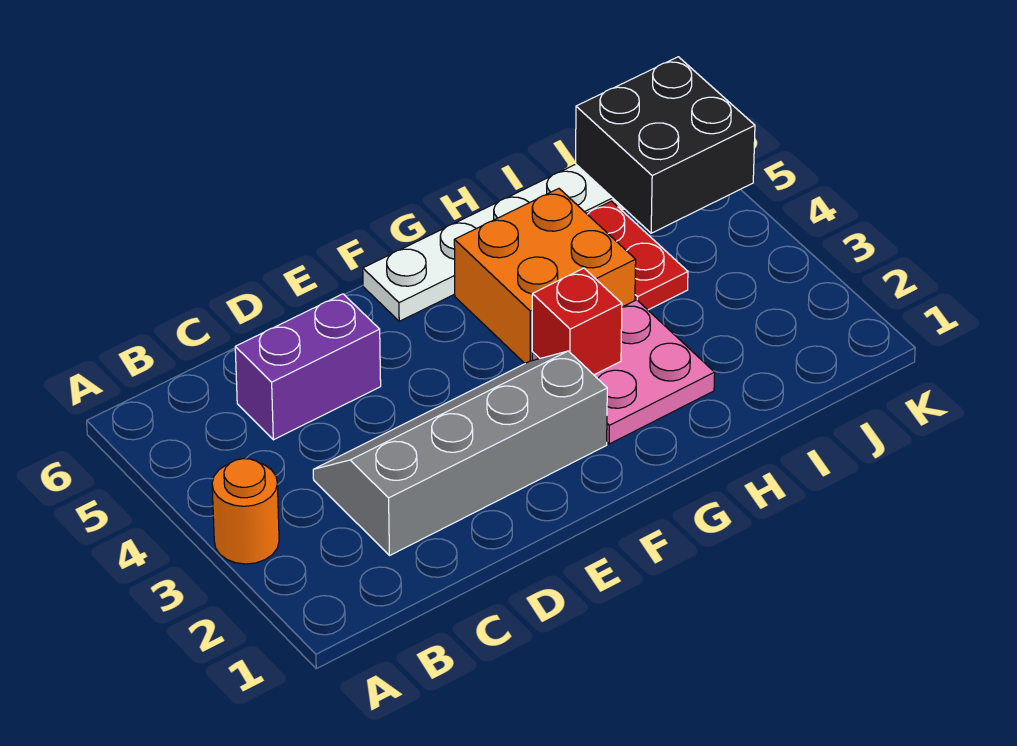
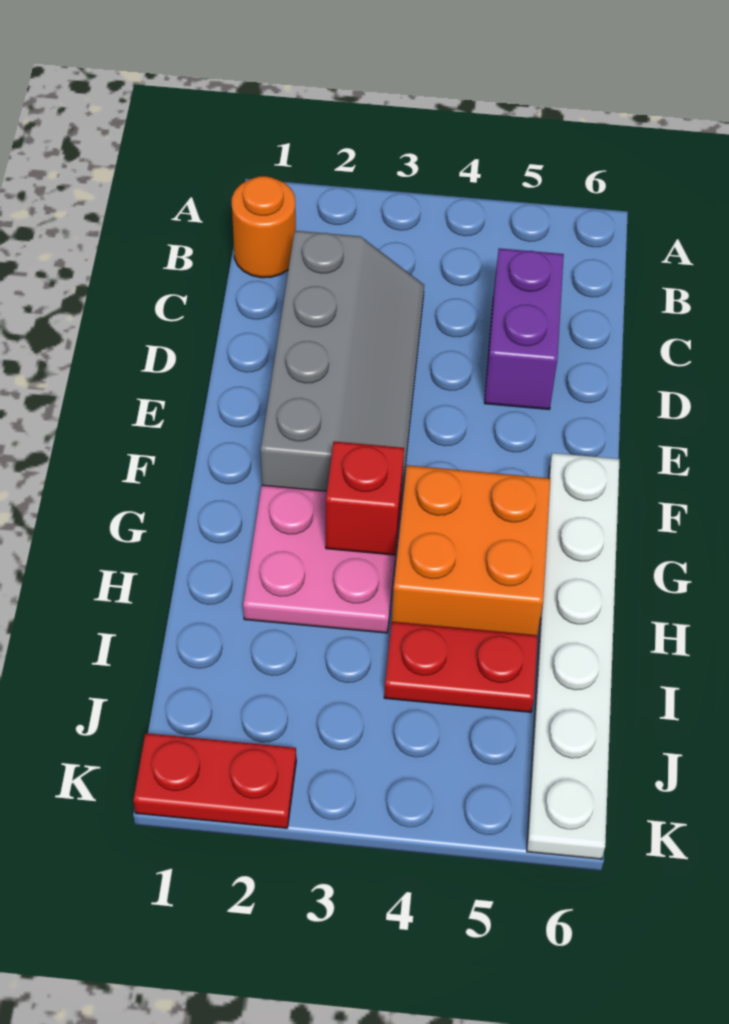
orange round brick A3 level 1 -> orange round brick B1 level 1
black brick J5:K6 level 2 -> none
none -> red plate K1:K2 level 1

